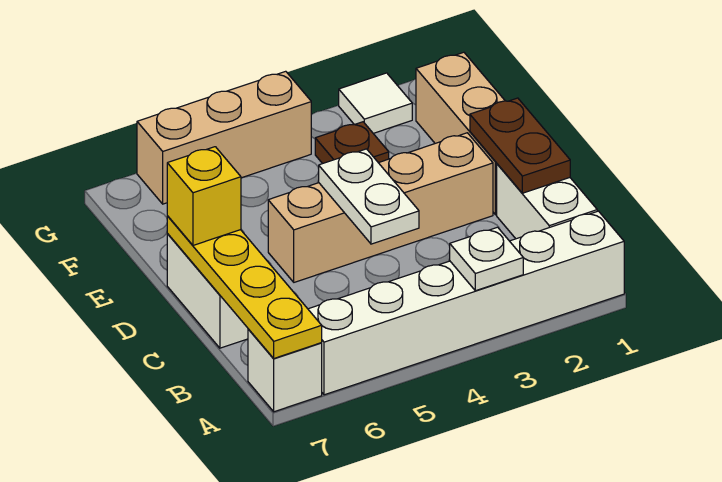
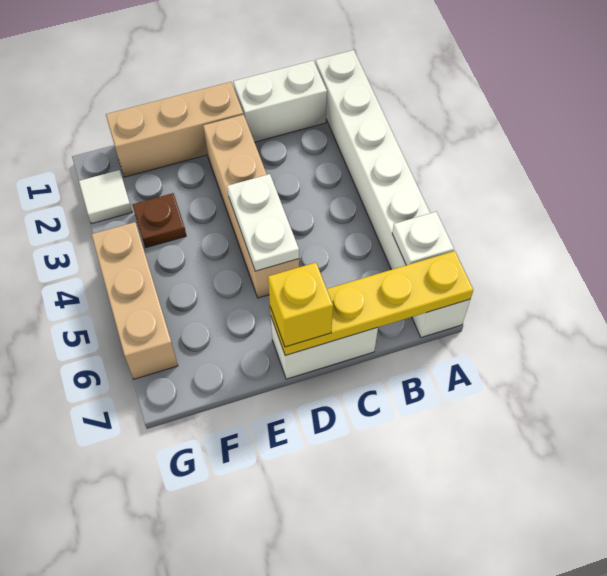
white plate A3 level 2 -> white plate A6 level 2
brown plate C1:D1 level 2 -> none
white plate C4:D4 level 2 -> white plate D4:D5 level 2

